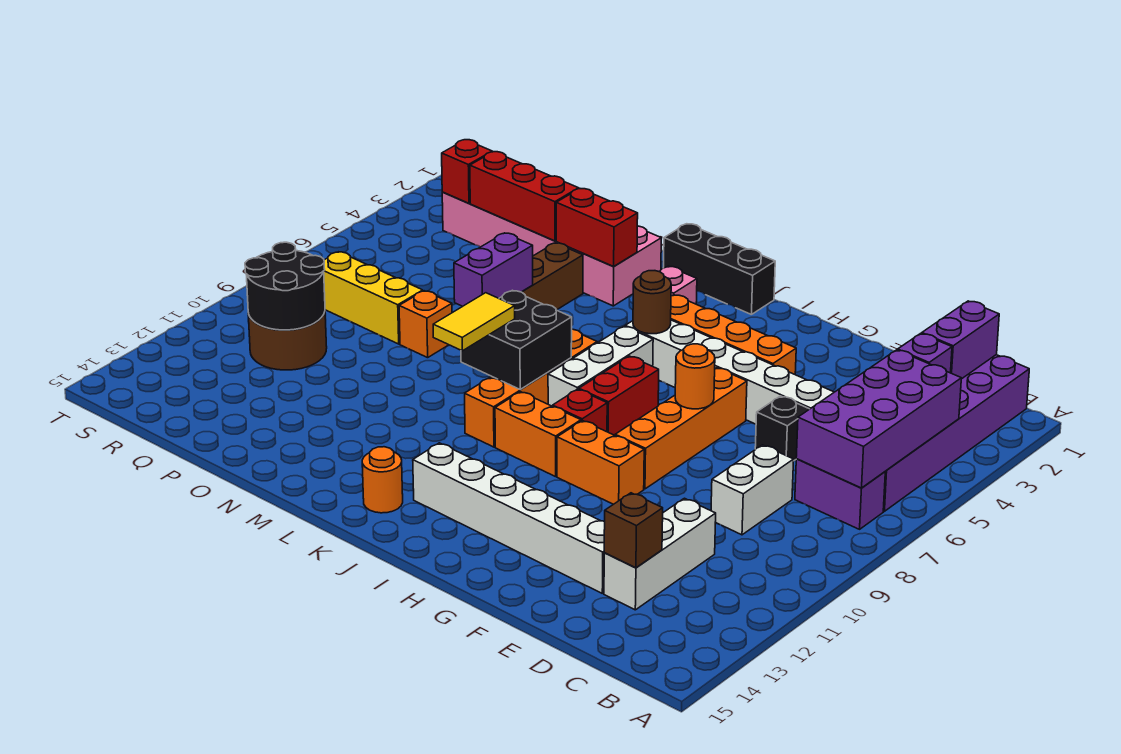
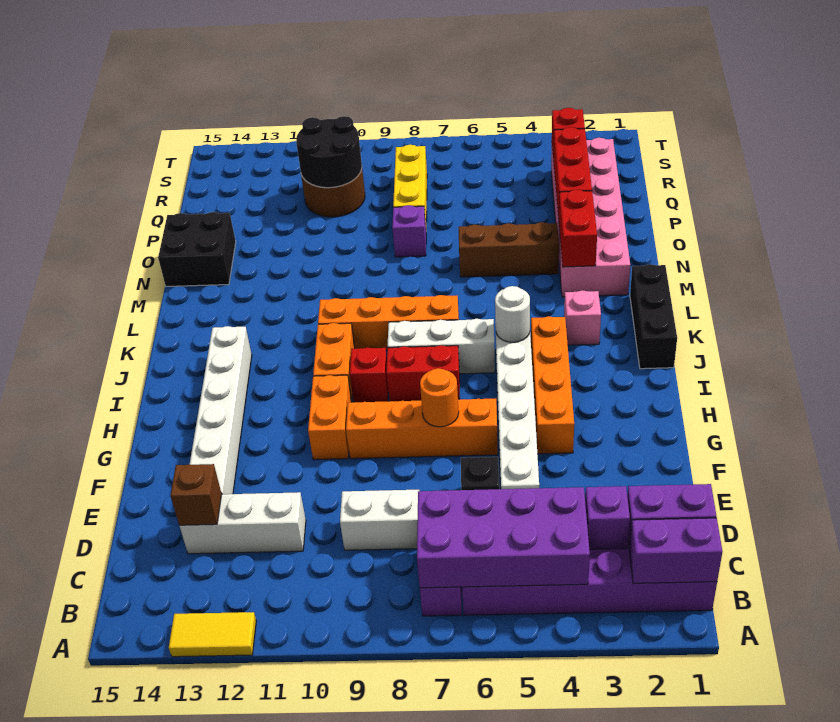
brown round brick J5 level 2 -> white round brick J5 level 2
black brick K8:L9 level 2 -> black brick N14:O15 level 1
orange round brick K14 level 1 -> none
yellow tile L9:L10 level 3 -> yellow tile A12:A13 level 1
purple brick N6:N7 level 2 -> purple brick B1:B2 level 2
orange brick O8 level 1 -> purple brick O8 level 1

